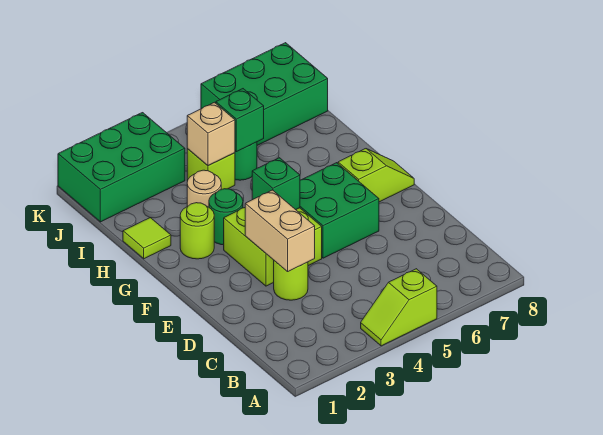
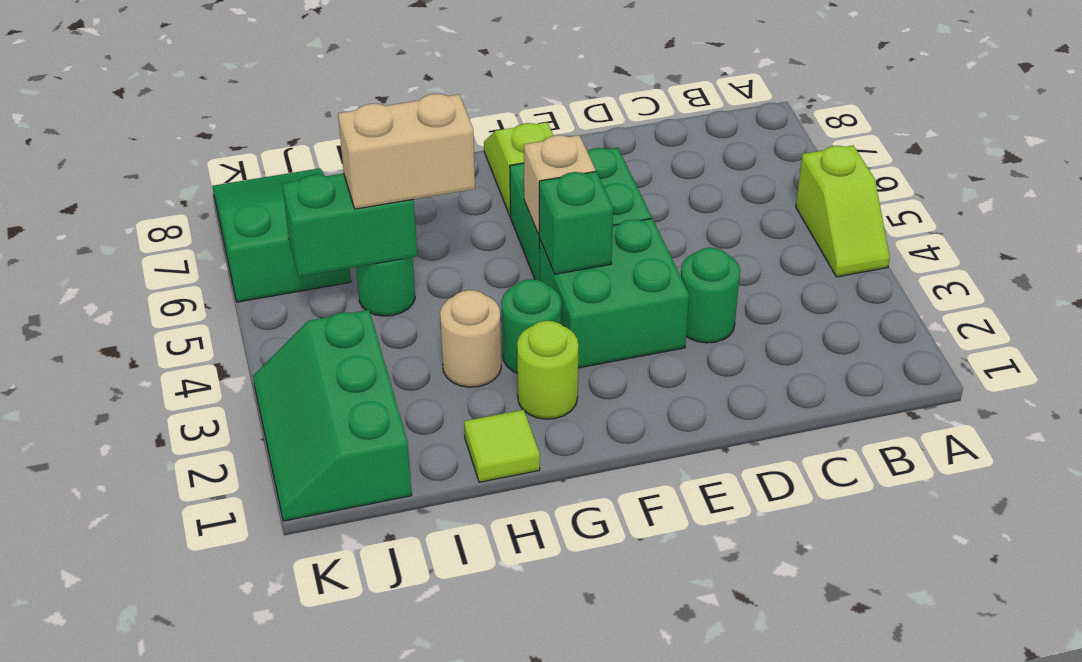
lime round brick D3 level 1 -> green round brick D3 level 1
tan brick D3:E3 level 2 -> tan brick H5:I5 level 3
lime brick E3:F4 level 1 -> green brick E3:F4 level 1
lime brick I4 level 1 -> none
tan brick I4 level 2 -> tan brick F5 level 2
green brick I5 level 2 -> green brick I5:J5 level 2
green brick J1:K3 level 1 -> green slope J1:K3 level 1 top J
green brick J6:K8 level 1 -> green slope J6:K8 level 1 top 6

